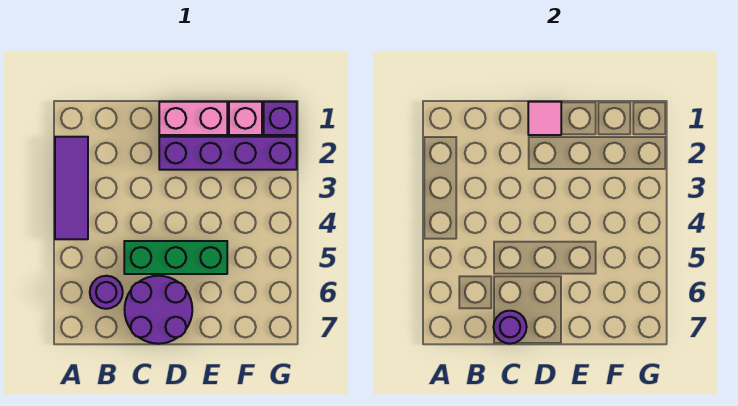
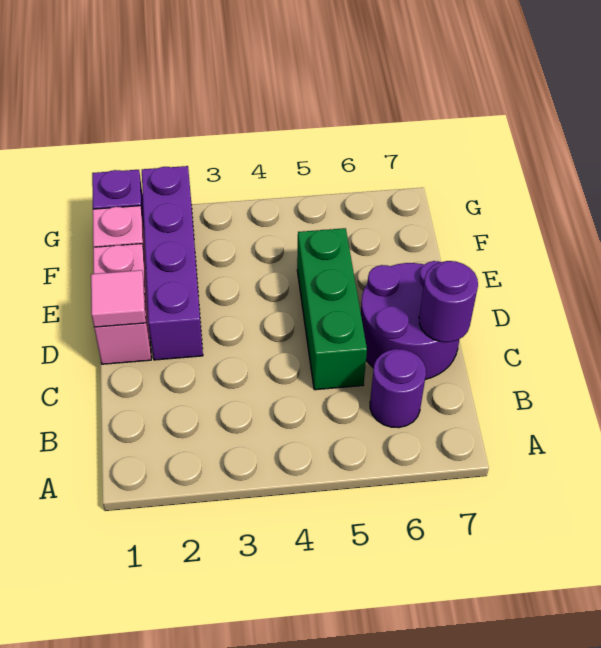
purple tile A2:A4 level 1 -> none

